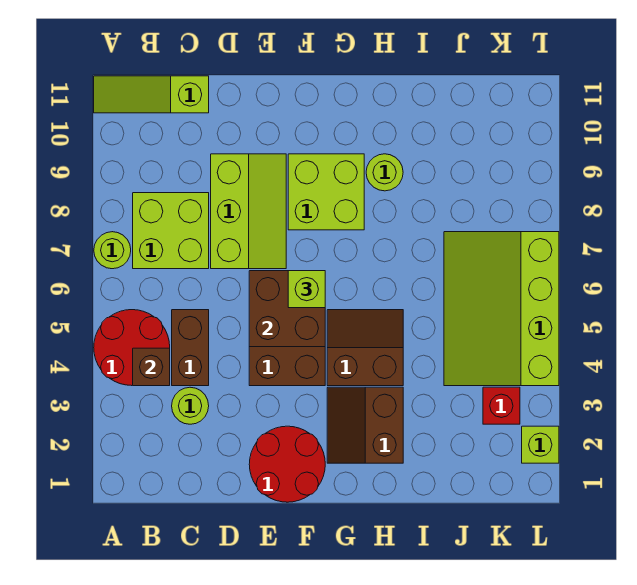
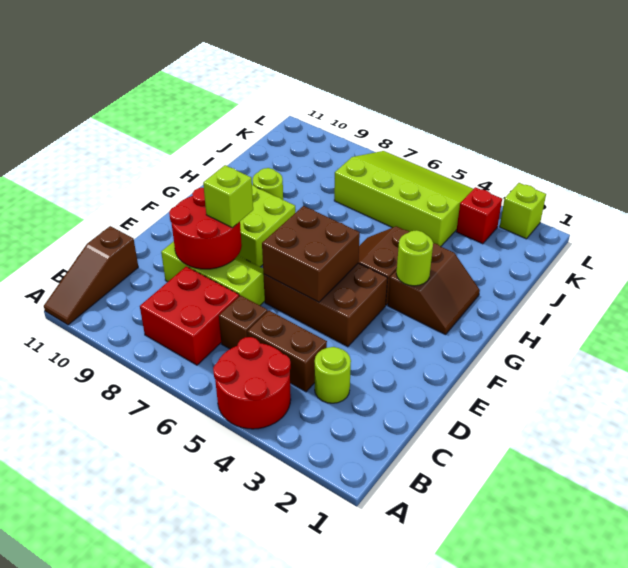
lime round brick A7 level 1 -> lime round brick G3 level 2
lime slope A11:C11 level 1 top C -> brown slope A11:C11 level 1 top C
brown brick B4 level 2 -> brown brick C6 level 1
lime brick B7:C8 level 1 -> red brick B7:C8 level 1
red round brick E1:F2 level 1 -> red round brick D8:E9 level 2
lime brick F6 level 3 -> lime brick E8 level 3
brown slope G2:H3 level 1 top H -> brown slope G2:H3 level 1 top 3
lime slope J4:L7 level 1 top L -> lime slope J4:L7 level 1 top J

